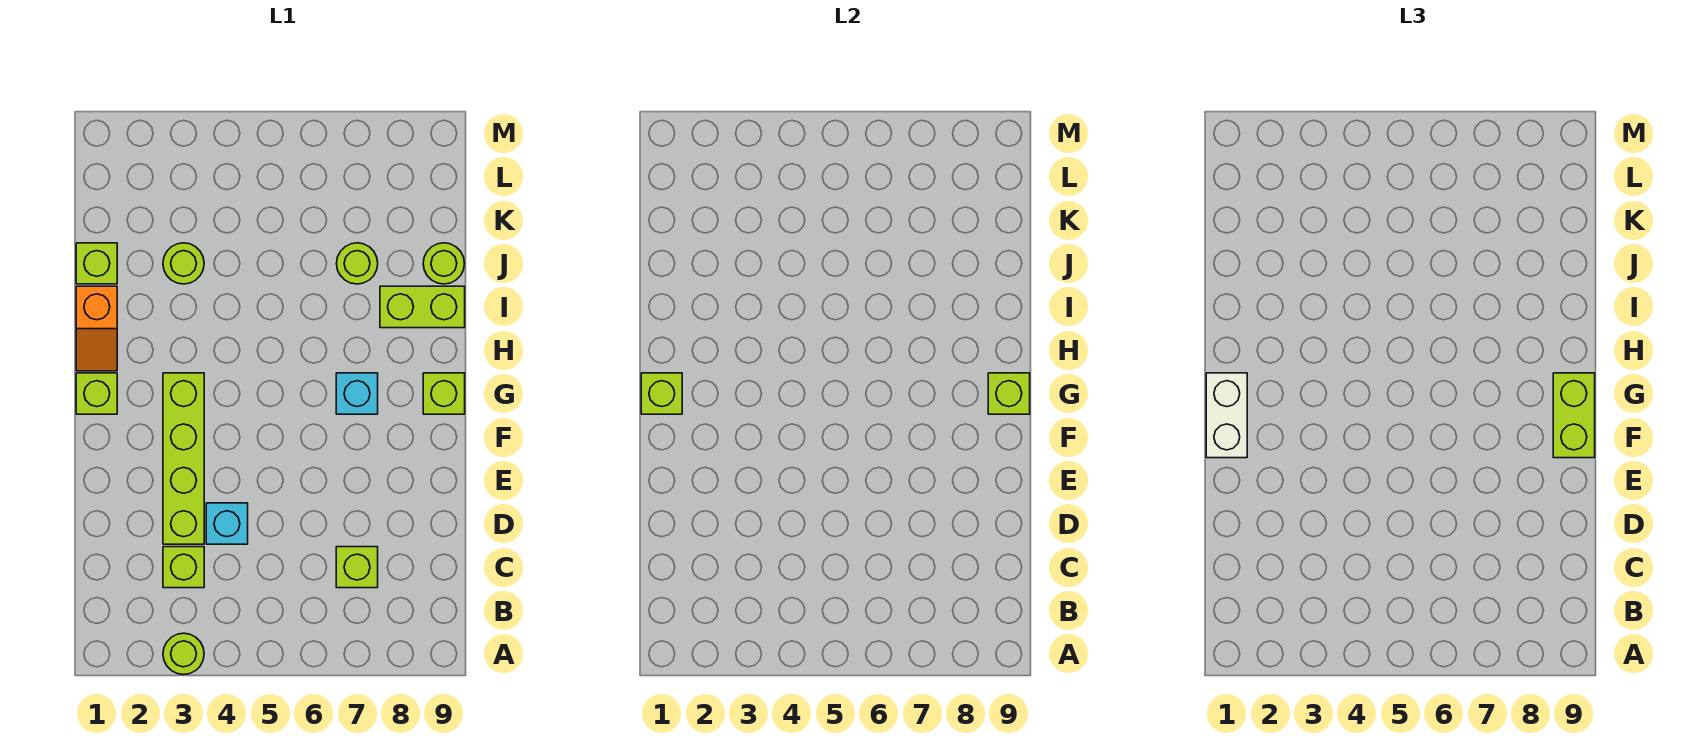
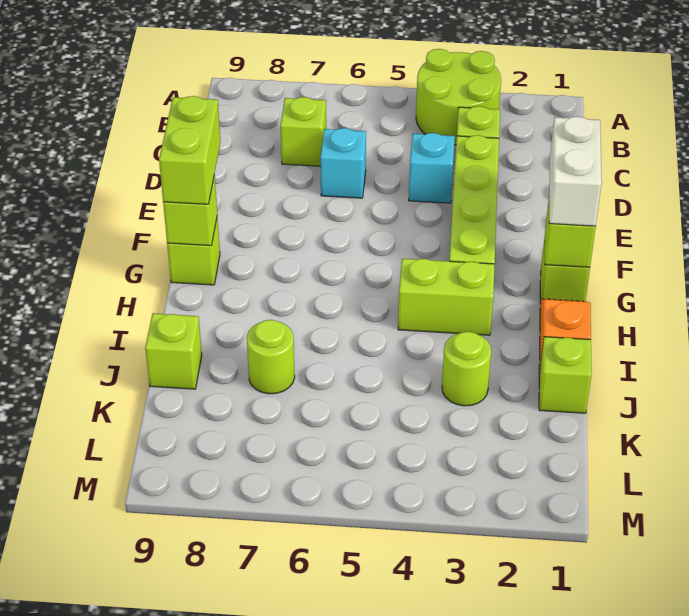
lime round brick A3 level 1 -> lime round brick A3:B4 level 1
cyan brick G7 level 1 -> cyan brick D6 level 1
lime brick I8:I9 level 1 -> lime brick H3:H4 level 1
lime round brick J9 level 1 -> lime brick J9 level 1

